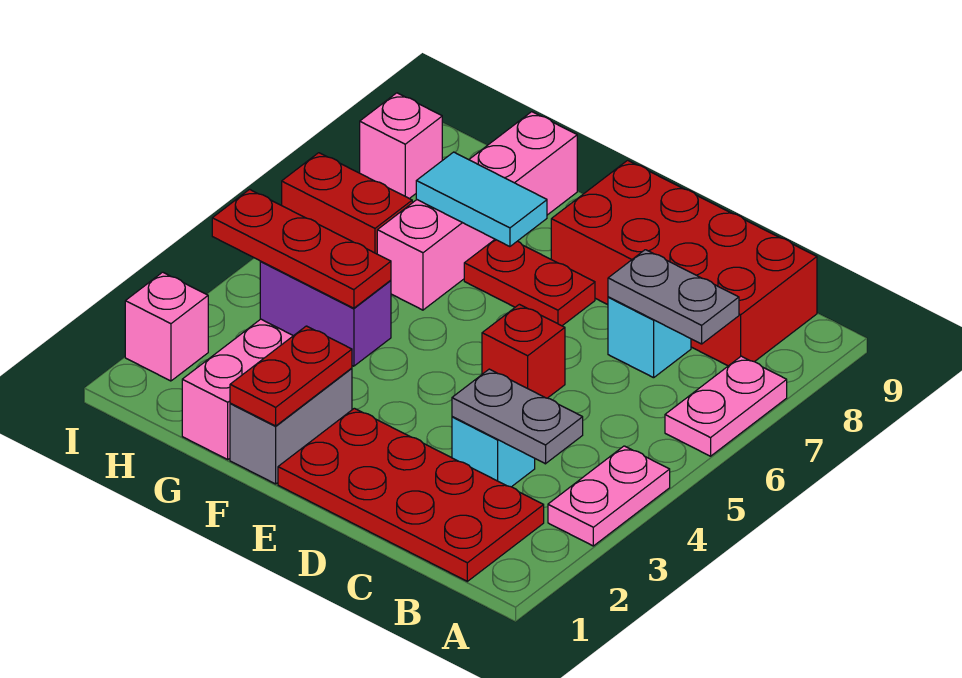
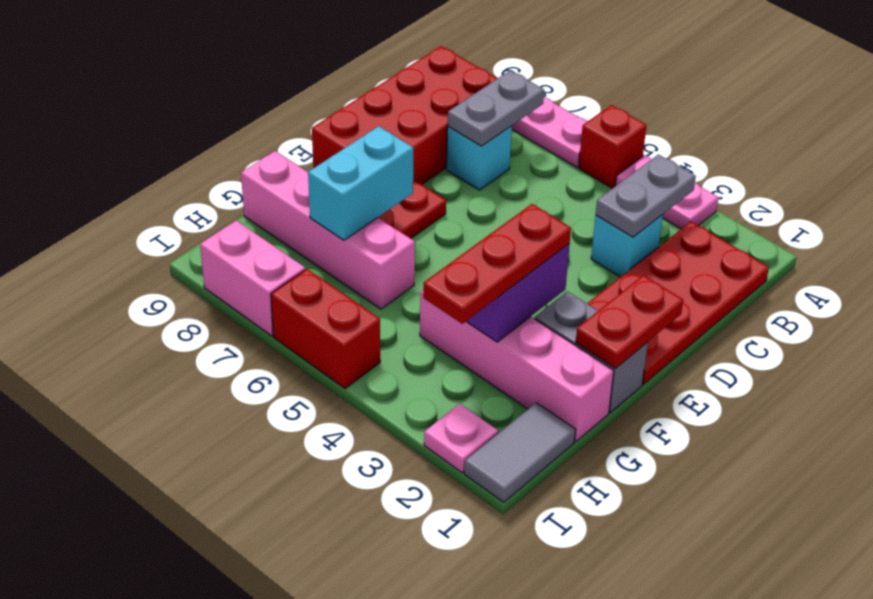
red brick D5 level 1 -> red brick A5 level 1
red plate F1:F2 level 2 -> red plate E1:F1 level 2
cyan tile F7:G7 level 2 -> cyan brick F7:G7 level 2
none -> grey tile H1:I1 level 1
red brick H6:I6 level 1 -> red brick I5:I6 level 1
pink brick I2 level 1 -> pink plate I2 level 1
pink brick I8 level 1 -> pink brick I7:I8 level 1

